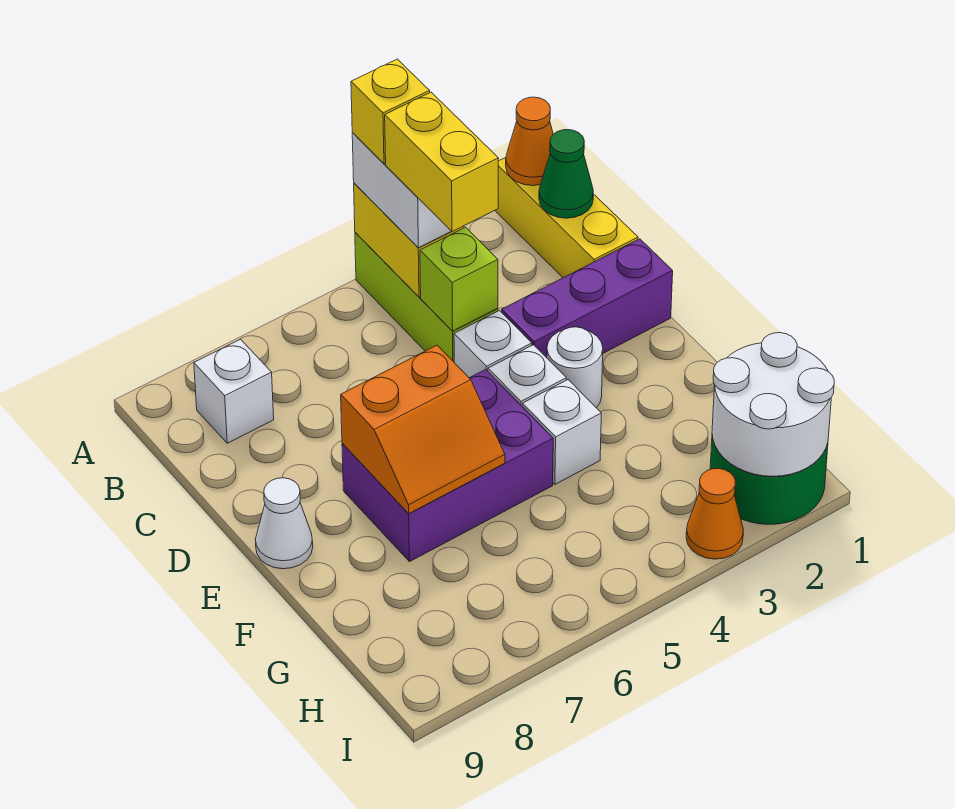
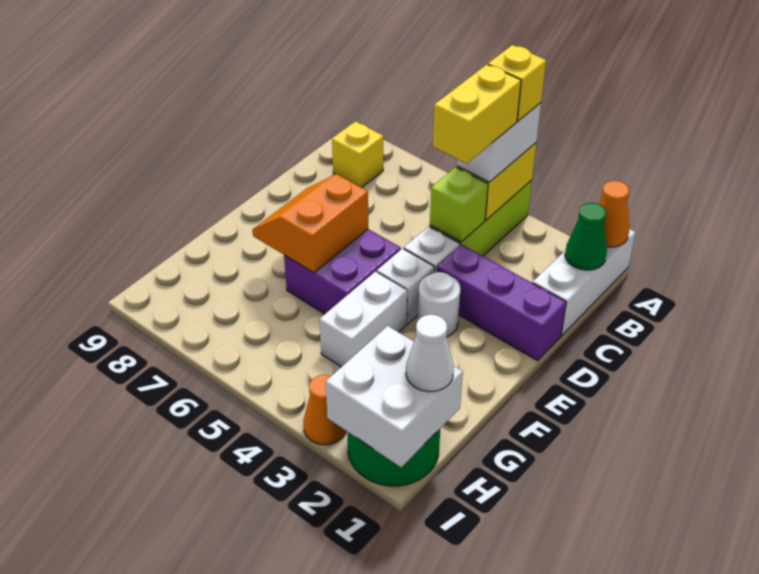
yellow brick A1:C1 level 1 -> white brick A1:C1 level 1
white brick B8 level 1 -> yellow brick B8 level 1
purple brick E5:F7 level 1 -> purple brick E5:F6 level 1
orange slope E6:F7 level 2 top E -> orange slope E6:F7 level 2 top 6
white cone E9 level 1 -> white cone H1 level 3
white brick F4 level 1 -> white brick F4:G4 level 1
white round brick H1:I2 level 2 -> white brick H1:I2 level 2

